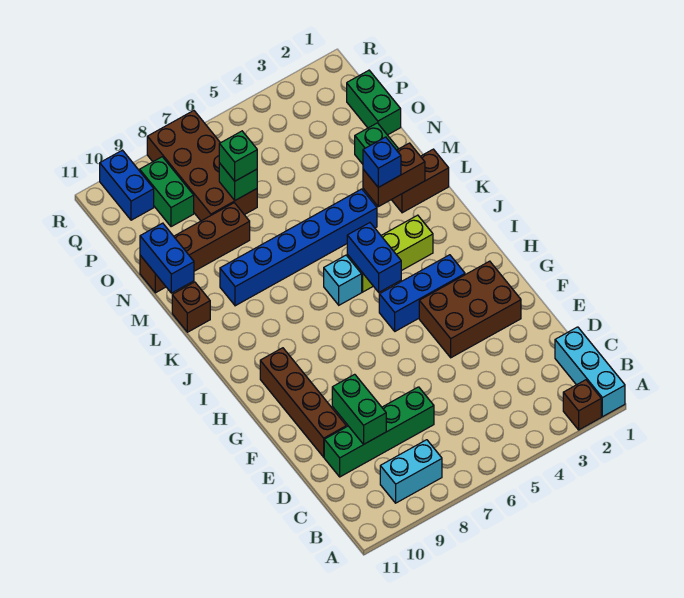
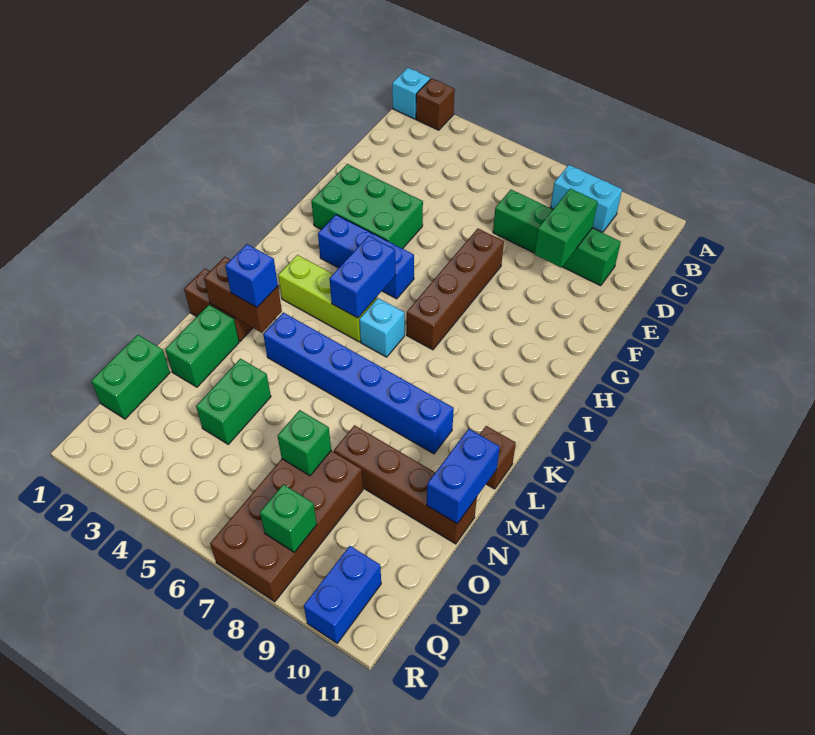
cyan brick A1:C1 level 1 -> cyan brick A1 level 1
brown brick E10:H10 level 1 -> brown brick F7:I7 level 1
brown brick F2:G4 level 1 -> green brick F2:G4 level 1
green brick O7 level 3 -> green brick Q8 level 2
green brick P9:Q9 level 1 -> green brick N4:O4 level 1

